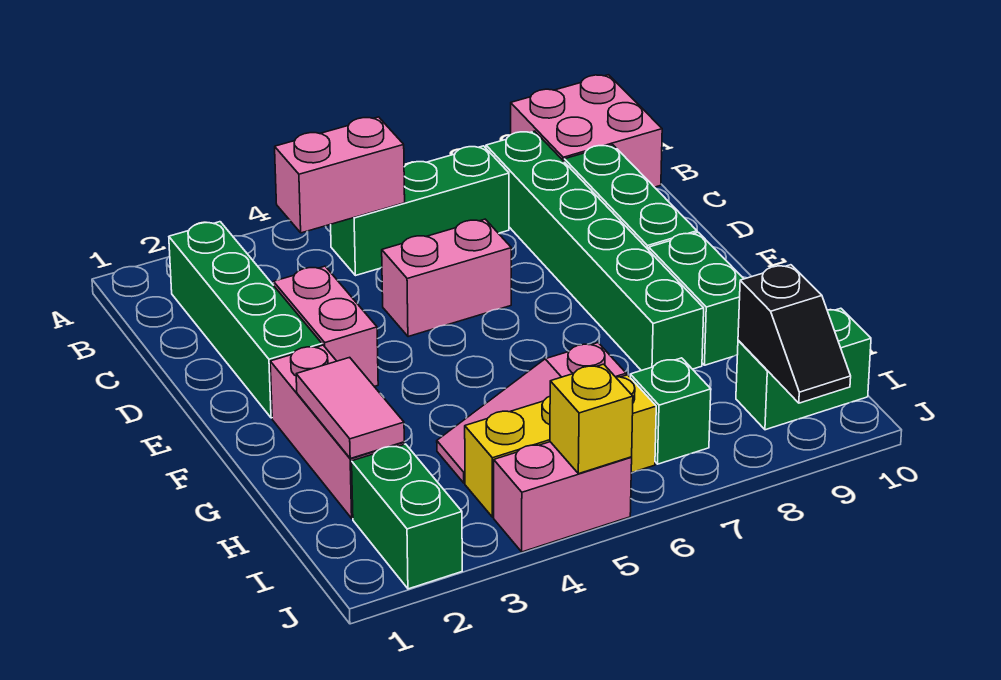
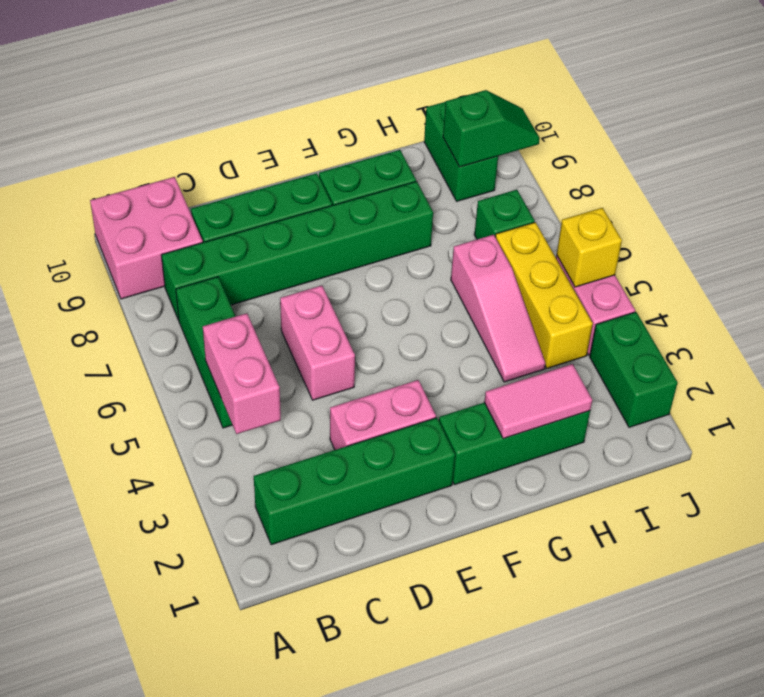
pink brick F2:H2 level 1 -> green brick F2:H2 level 1
green brick I2:J2 level 1 -> green brick J2:J3 level 1
black slope I9:J9 level 2 top I -> green slope I9:J9 level 2 top I

